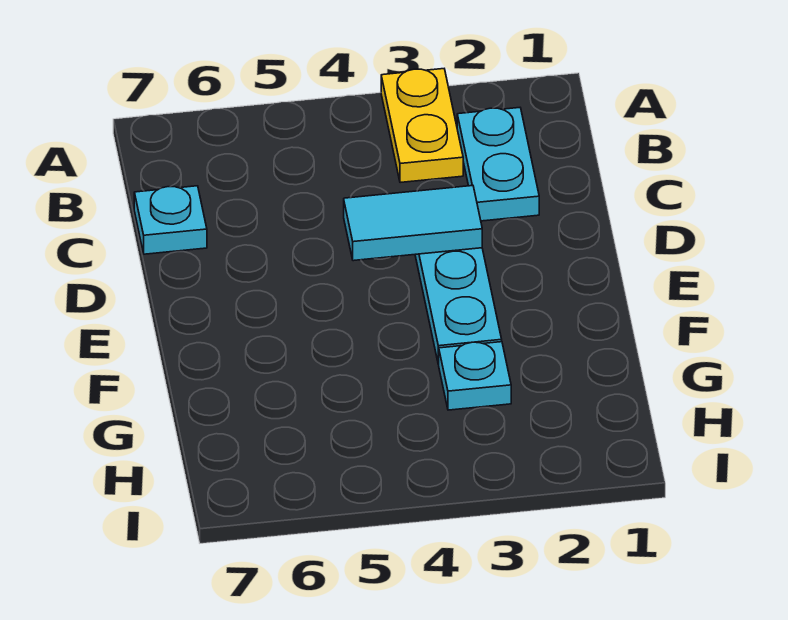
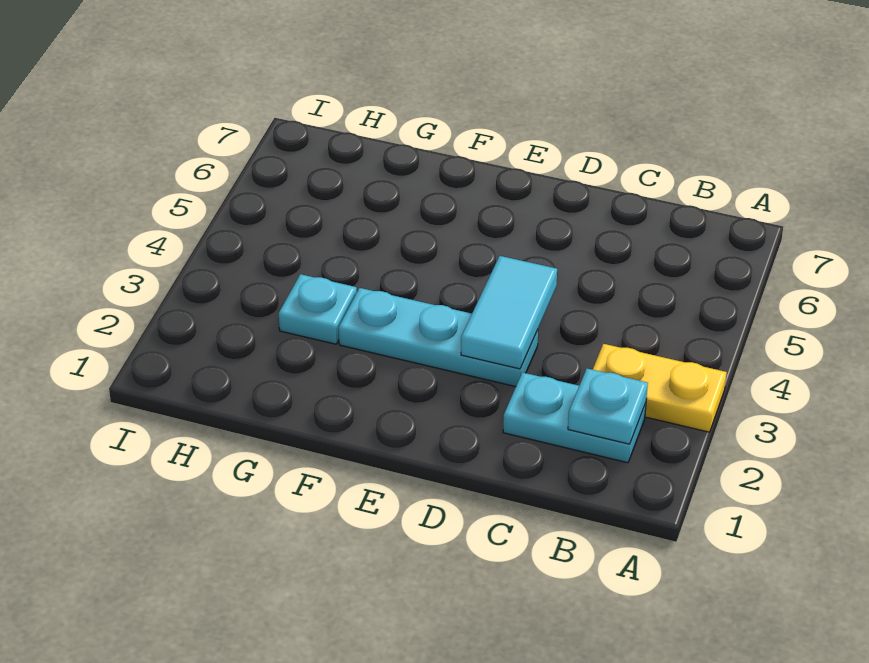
cyan plate C7 level 1 -> cyan plate B2 level 2

